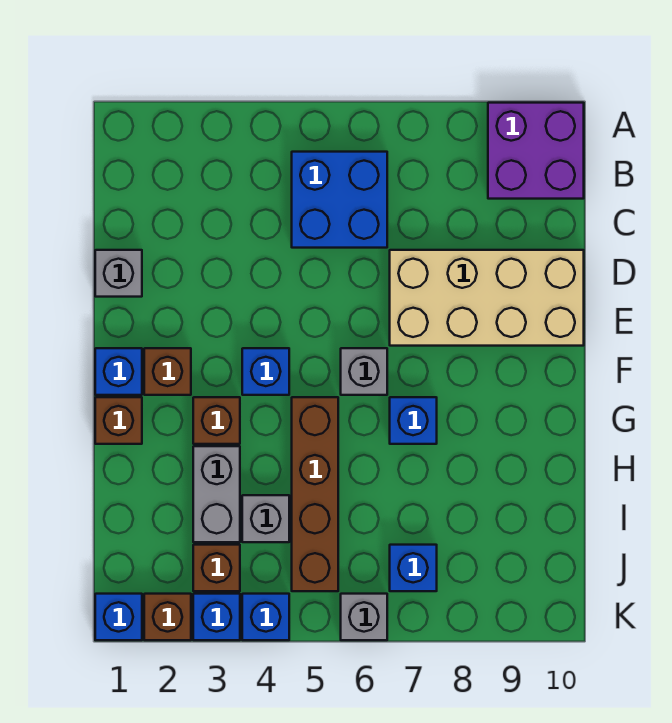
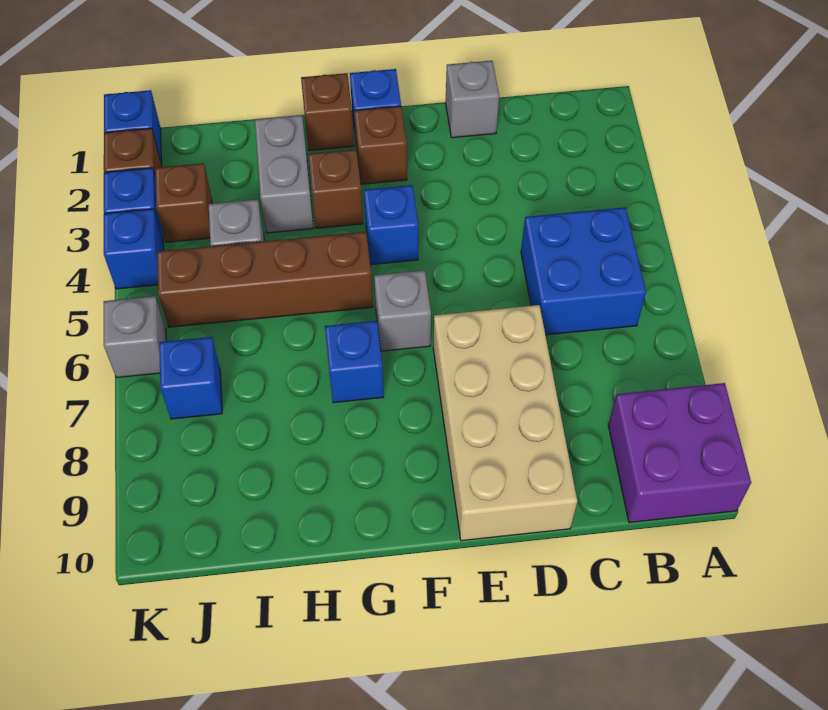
grey brick H3:I3 level 1 -> grey brick H2:H3 level 1

